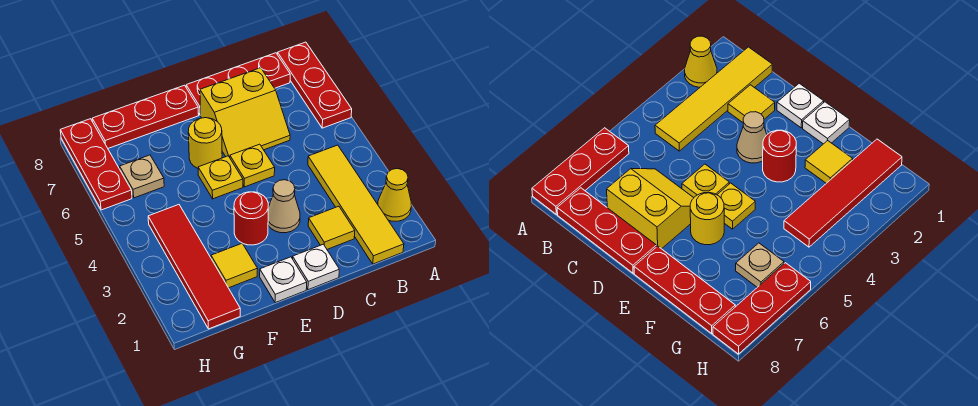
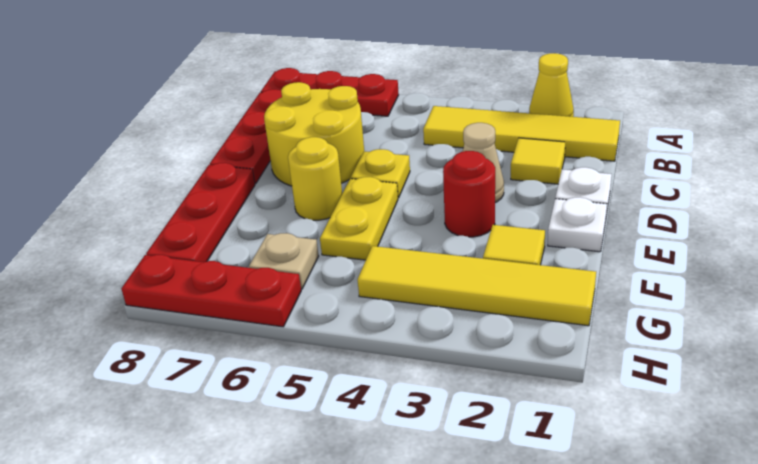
yellow slope C6:D7 level 1 top 7 -> yellow round brick C6:D7 level 1
yellow plate E5 level 1 -> yellow plate E5:F5 level 1
red tile G1:G4 level 1 -> yellow tile G1:G4 level 1

